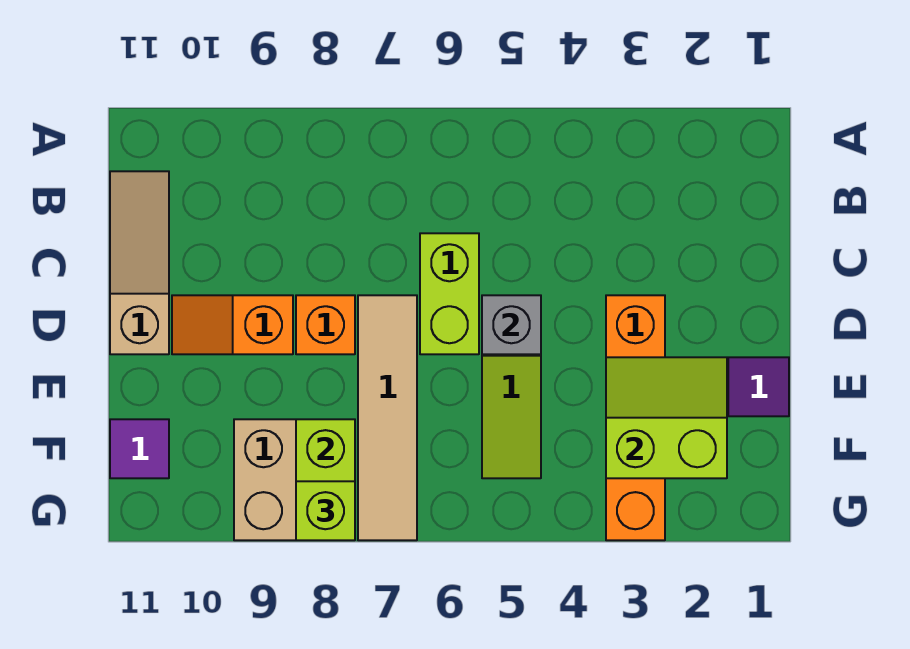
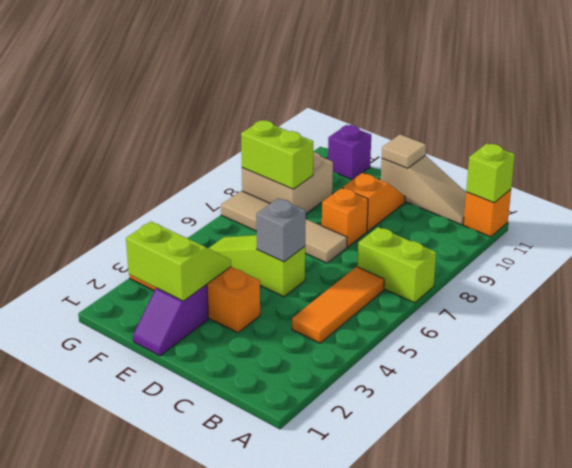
none -> orange brick A11 level 1
none -> orange tile B4:B6 level 1
lime brick C6:D6 level 1 -> lime brick A7:B7 level 1
none -> tan tile D11 level 2
lime slope E2:F3 level 2 top F -> lime slope E2:F3 level 2 top 2
purple tile F11 level 1 -> purple brick F11 level 1
lime brick G8 level 3 -> lime brick A11 level 2

